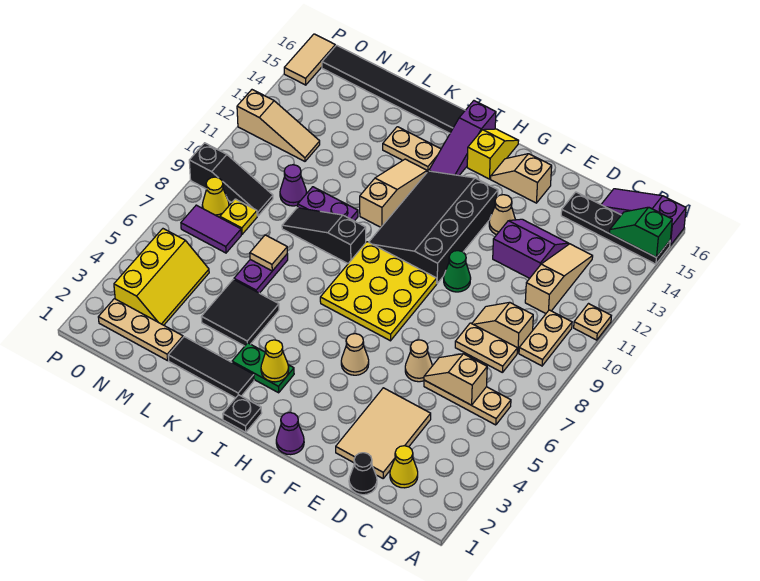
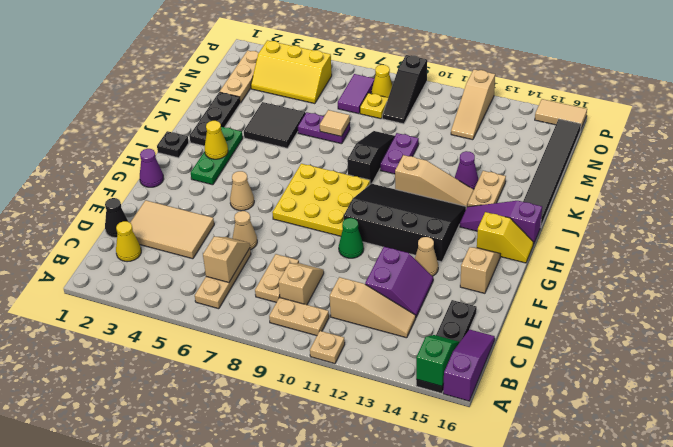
green plate I3:J3 level 1 -> green plate H3:J3 level 1
black tile J2:L2 level 1 -> black plate J2:L2 level 1
purple cone M10 level 1 -> purple cone K13 level 1

